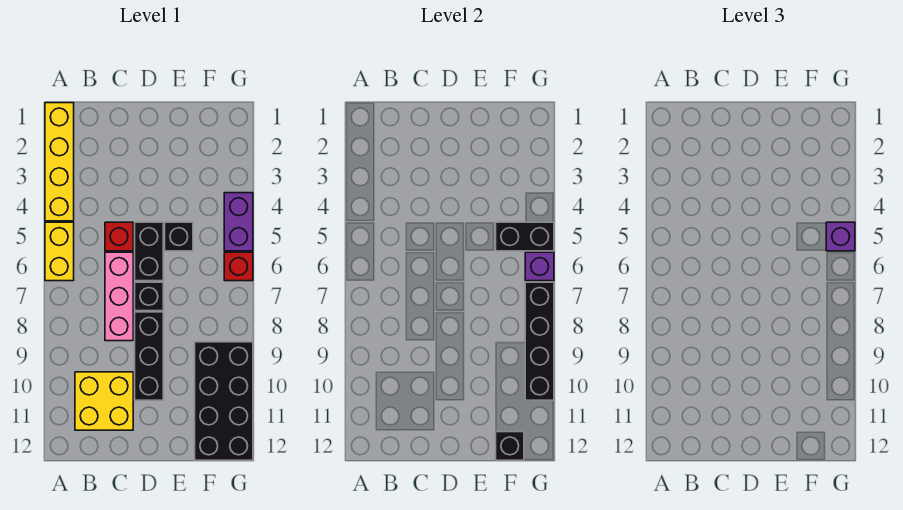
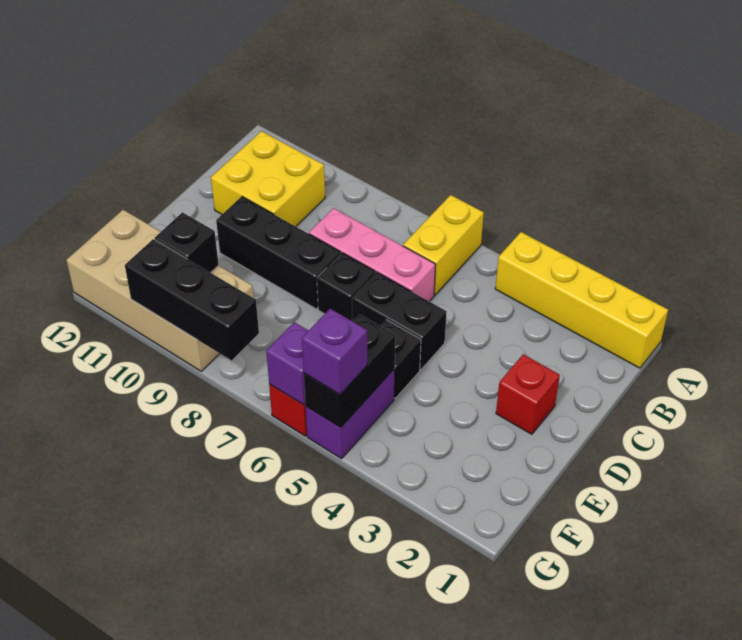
yellow brick A5:A6 level 1 -> yellow brick A6:B6 level 1
red brick C5 level 1 -> red brick D2 level 1
black brick F9:G12 level 1 -> tan brick F9:G12 level 1
black brick F12 level 2 -> black brick F10 level 2
purple brick G4:G5 level 1 -> purple brick F5:G5 level 1
black brick G7:G10 level 2 -> black brick G8:G10 level 2

